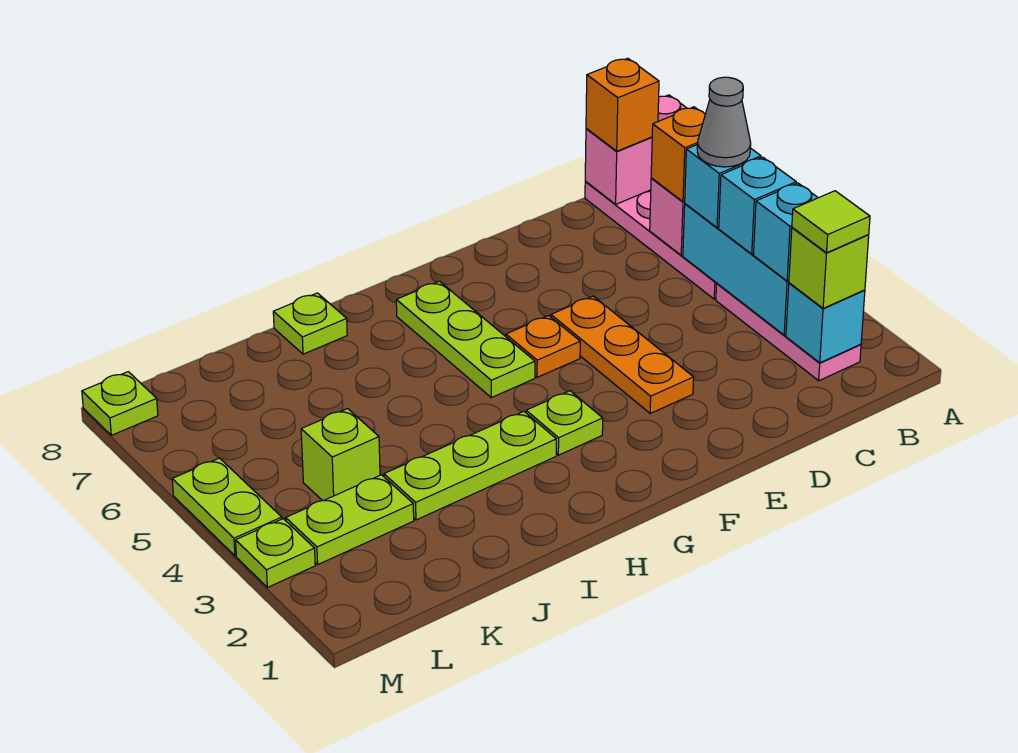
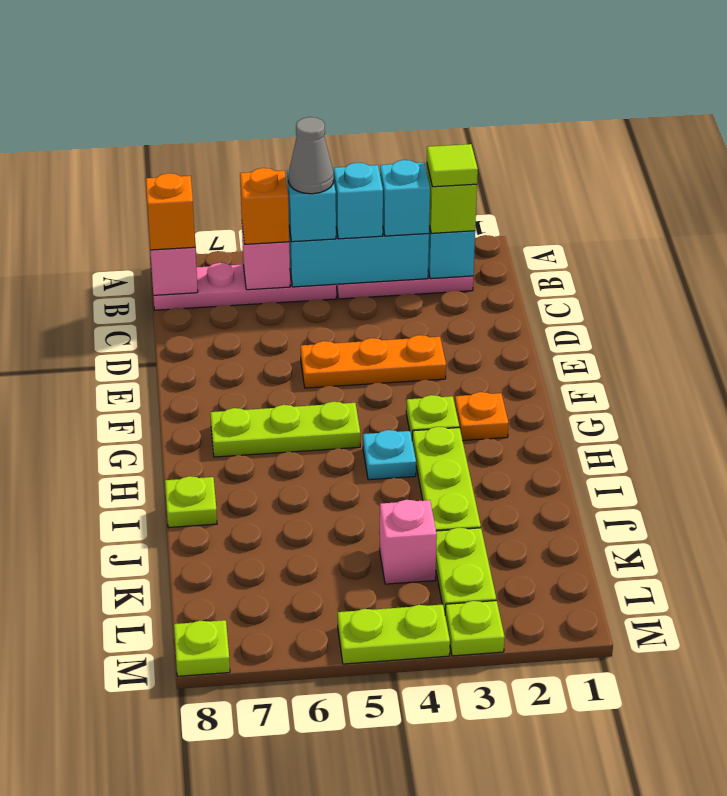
orange plate F5 level 1 -> orange plate G2 level 1
none -> cyan plate H4 level 1
lime brick K4 level 1 -> pink brick K4 level 1

